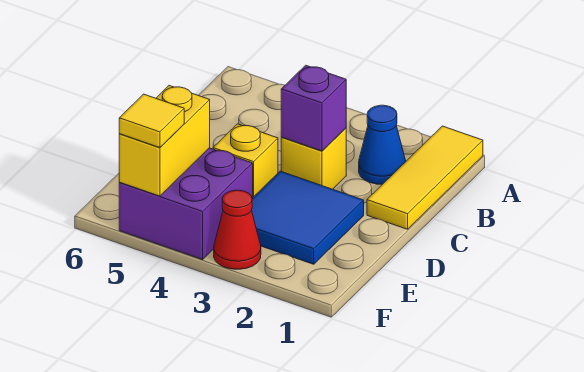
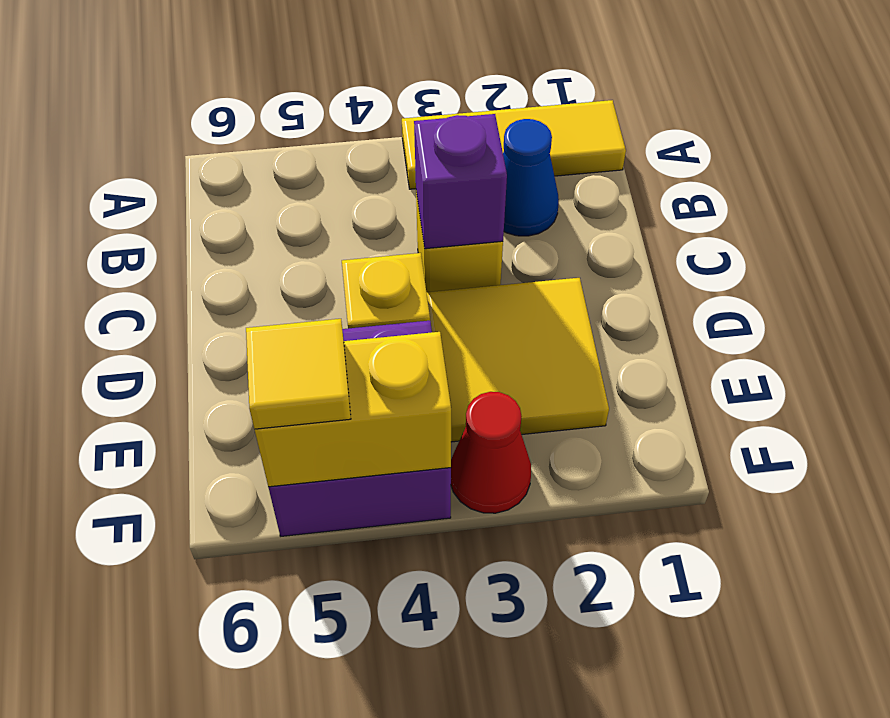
yellow tile A1:C1 level 1 -> yellow tile A1:A3 level 1
blue tile D2:E3 level 1 -> yellow tile D2:E3 level 1
yellow brick E5:F5 level 2 -> yellow brick F4:F5 level 2

